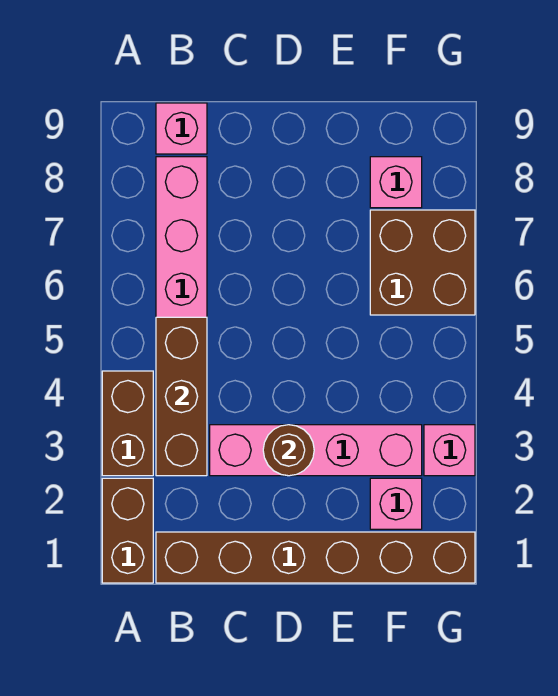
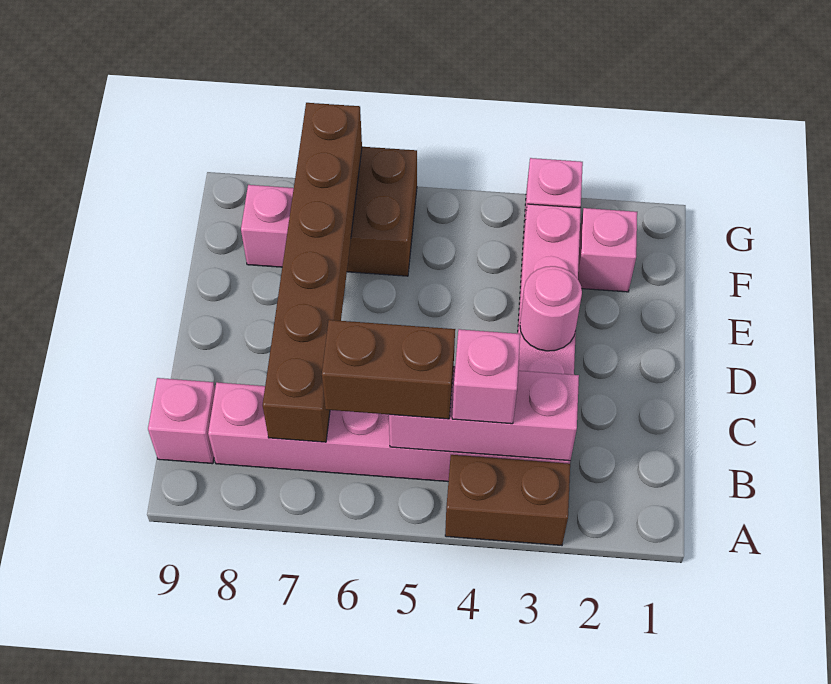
brown brick A1:A2 level 1 -> brown brick B5:B6 level 3
brown brick B1:G1 level 1 -> brown brick B7:G7 level 2
brown brick B3:B5 level 2 -> pink brick B3:B5 level 2
none -> pink brick B4 level 3
brown round brick D3 level 2 -> pink round brick D3 level 2

